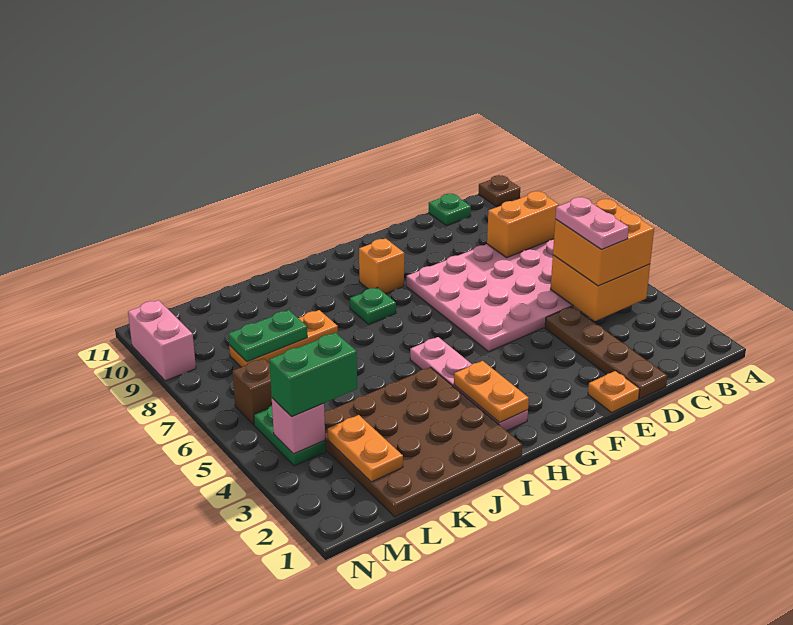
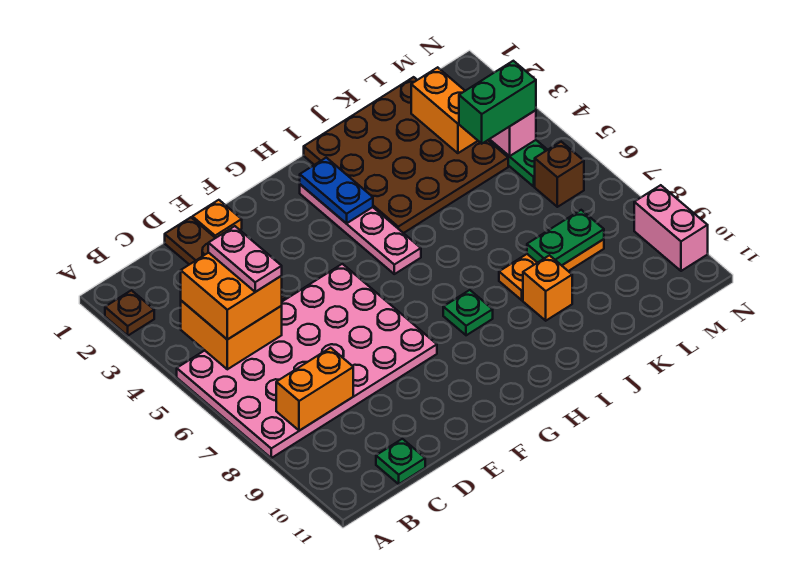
brown plate A11 level 1 -> brown plate A2 level 1
orange brick G9 level 1 -> orange brick J9 level 1
orange plate H2:H3 level 2 -> blue plate H2:H3 level 2
orange plate L2:L3 level 2 -> orange brick L2:L3 level 2

